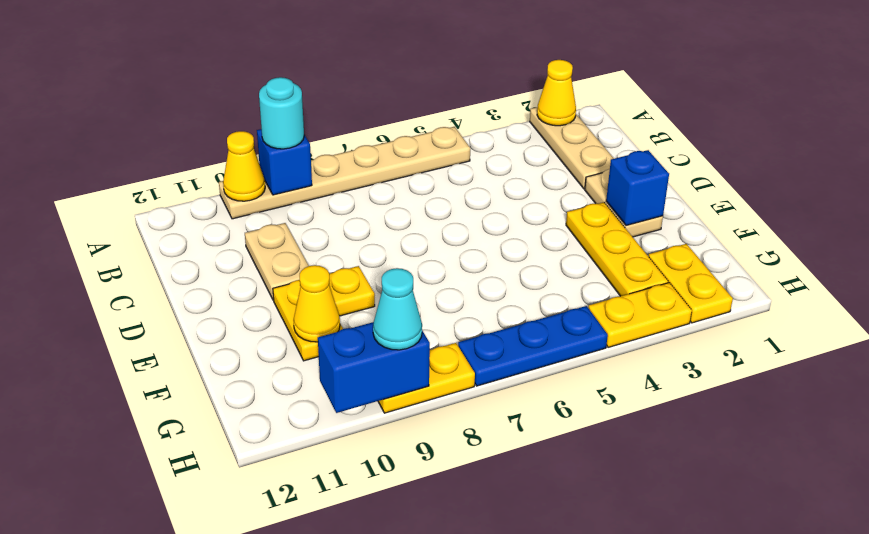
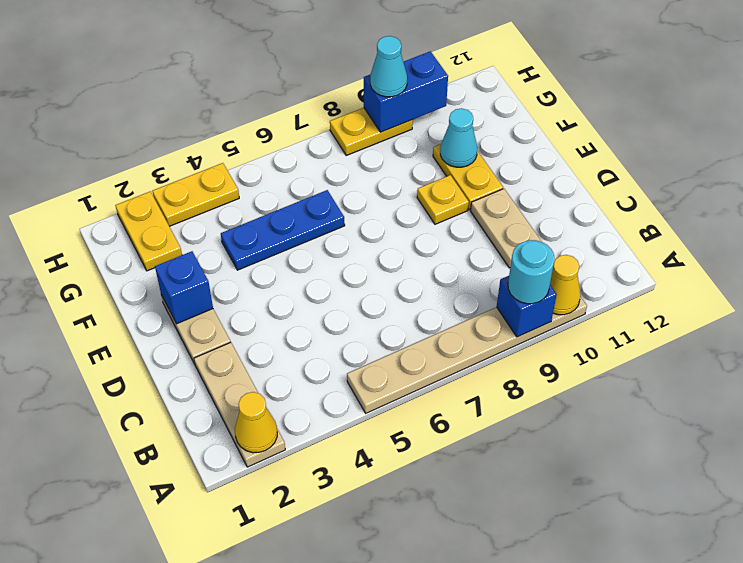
yellow plate E3:G3 level 1 -> none
yellow cone F10 level 2 -> cyan cone F10 level 2
blue plate H5:H7 level 1 -> blue plate F4:F6 level 1

